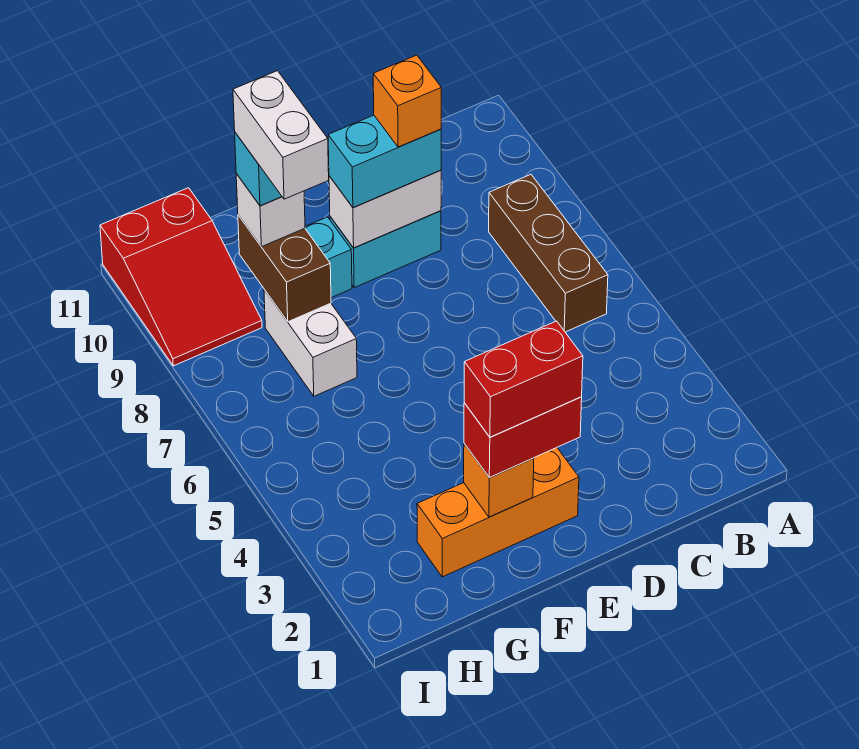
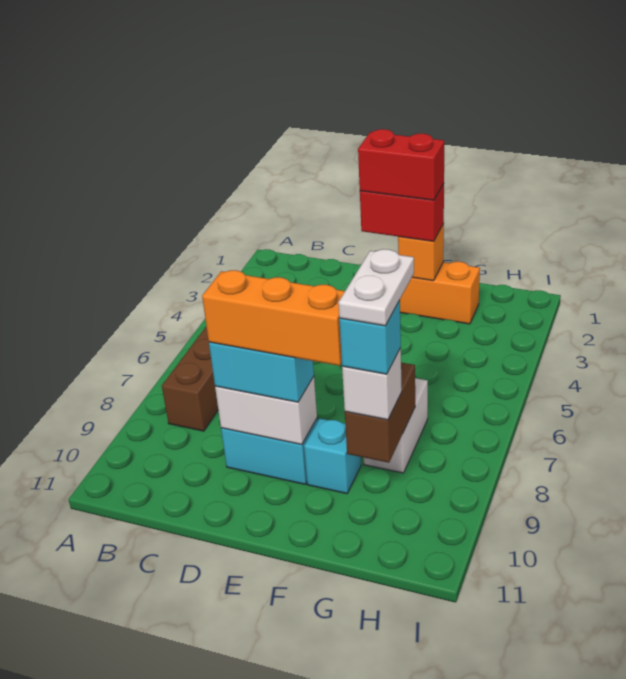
orange brick D9 level 4 -> orange brick D9:F9 level 4
white brick G8:G9 level 5 -> white plate G8:G9 level 5
red slope H9:I11 level 1 top 11 -> none

